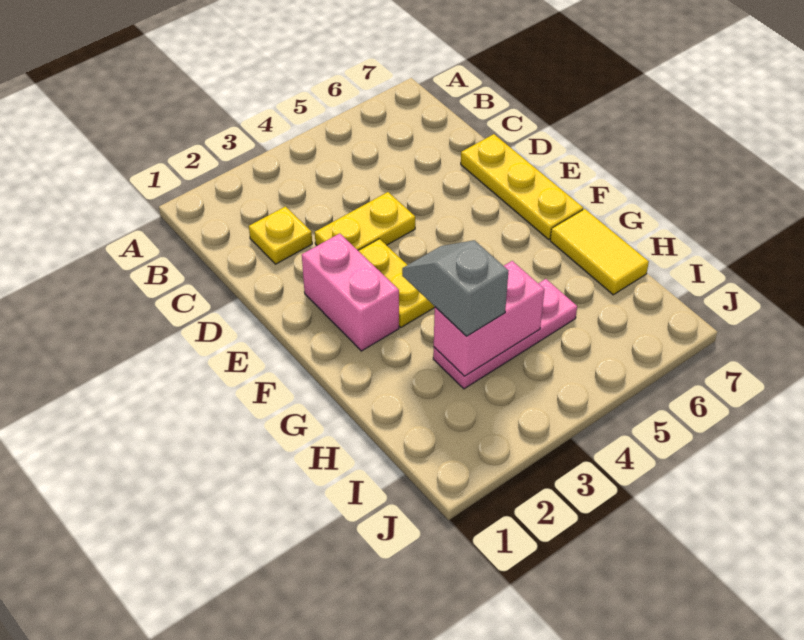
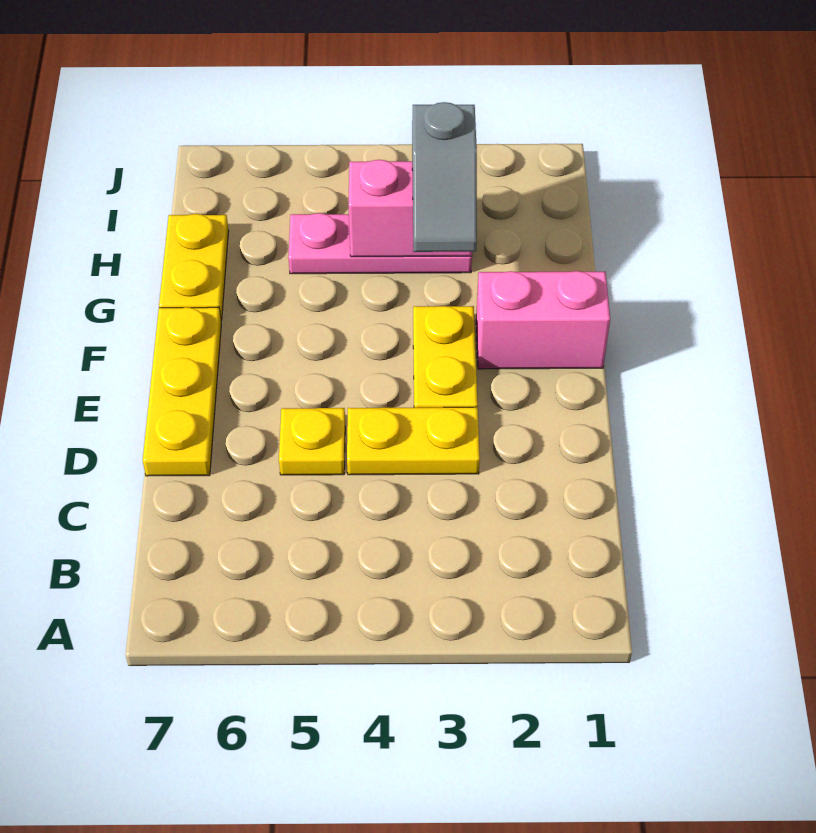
yellow plate C2 level 1 -> yellow plate D5 level 1
pink brick E2:F2 level 1 -> pink brick F1:F2 level 1
yellow tile G7:H7 level 1 -> yellow plate G7:H7 level 1

